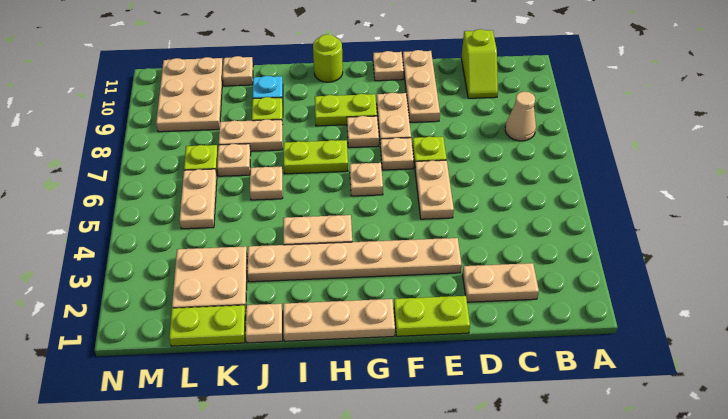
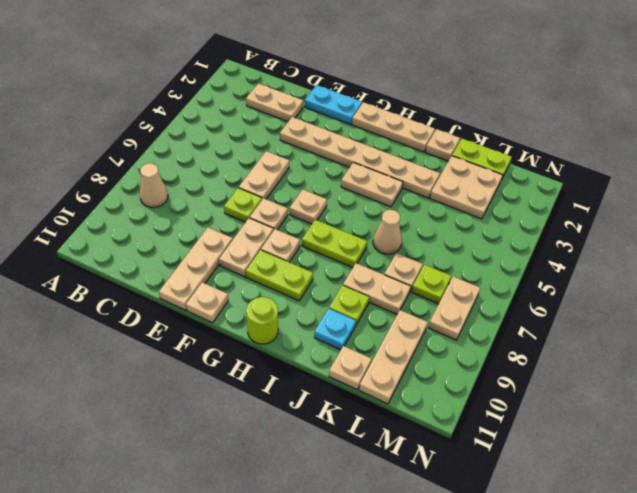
lime slope C10:C11 level 1 top 11 -> none
lime plate E1:F1 level 1 -> cyan plate E1:F1 level 1
tan plate J6 level 1 -> tan cone J6 level 1
tan plate L5:L6 level 1 -> tan plate M7:M8 level 1
tan plate L9:M11 level 1 -> tan plate L9:L11 level 1

